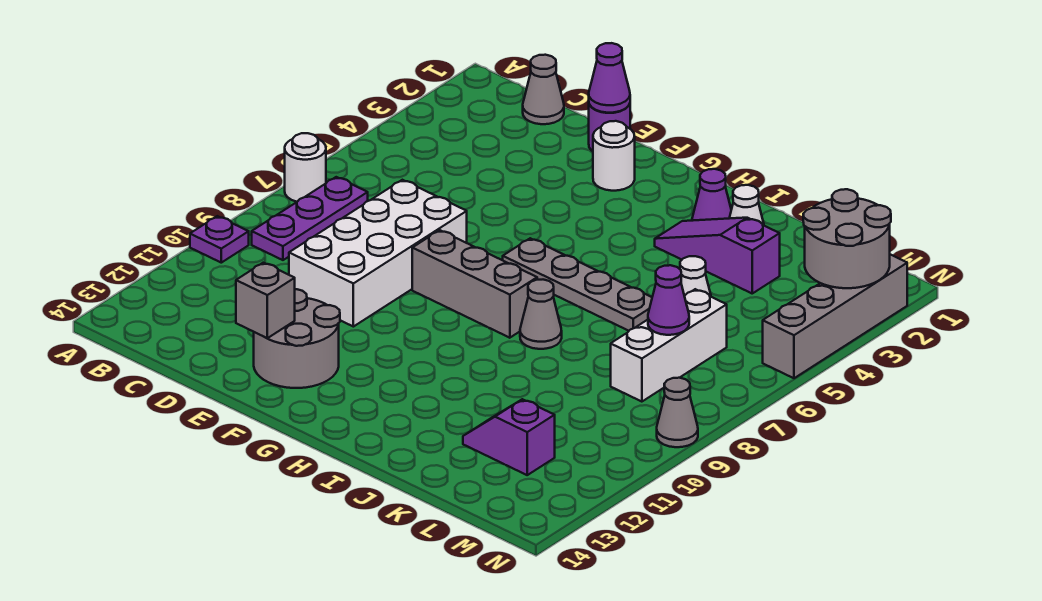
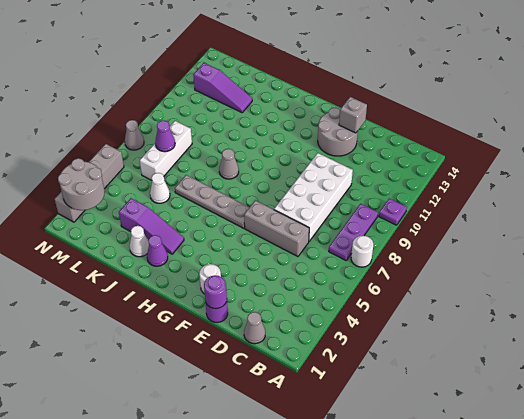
purple cone E1 level 2 -> purple round brick E1 level 2
grey brick F8:H8 level 1 -> grey brick D6:F6 level 1
purple slope K12:L12 level 1 top L -> purple slope K12:M12 level 1 top M
grey cone N9 level 1 -> grey cone N7 level 1

